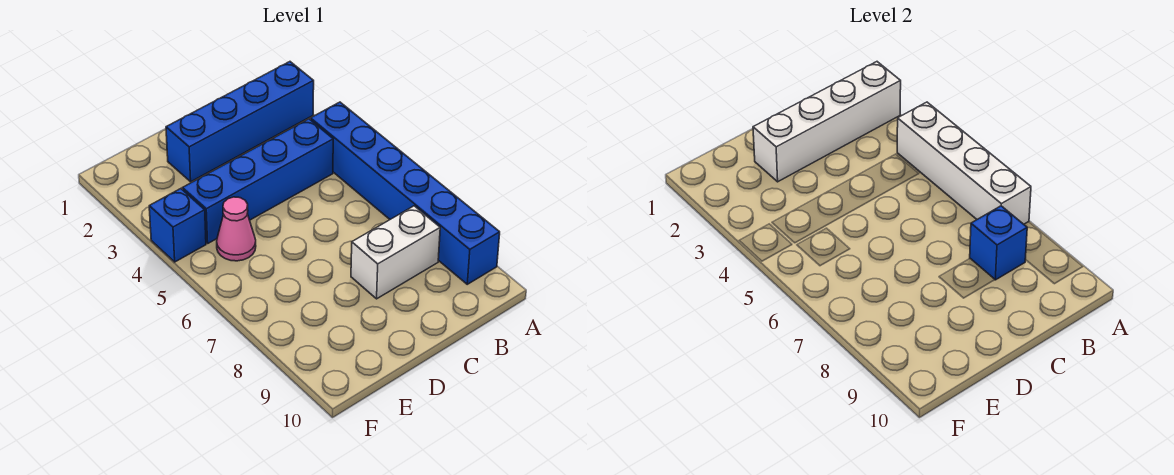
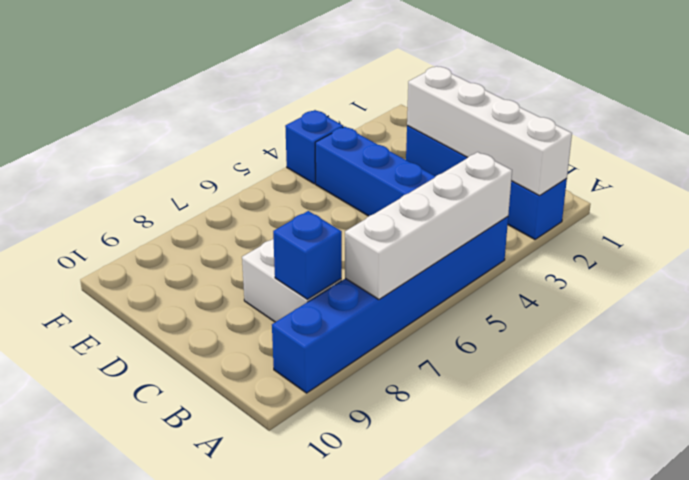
pink cone E5 level 1 -> none

